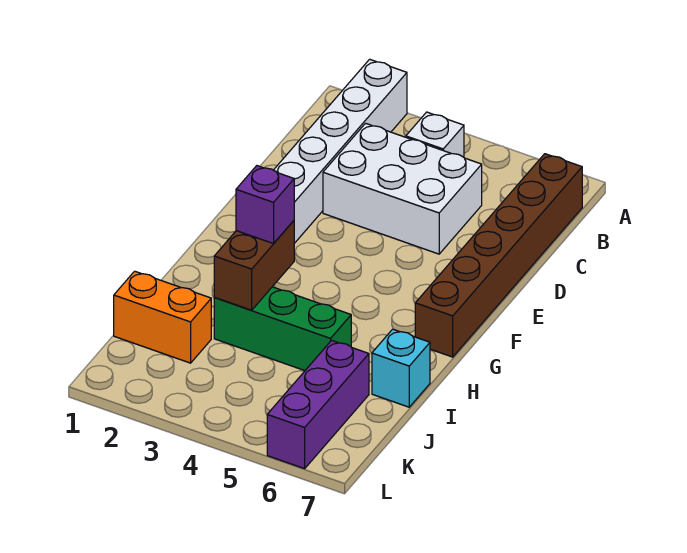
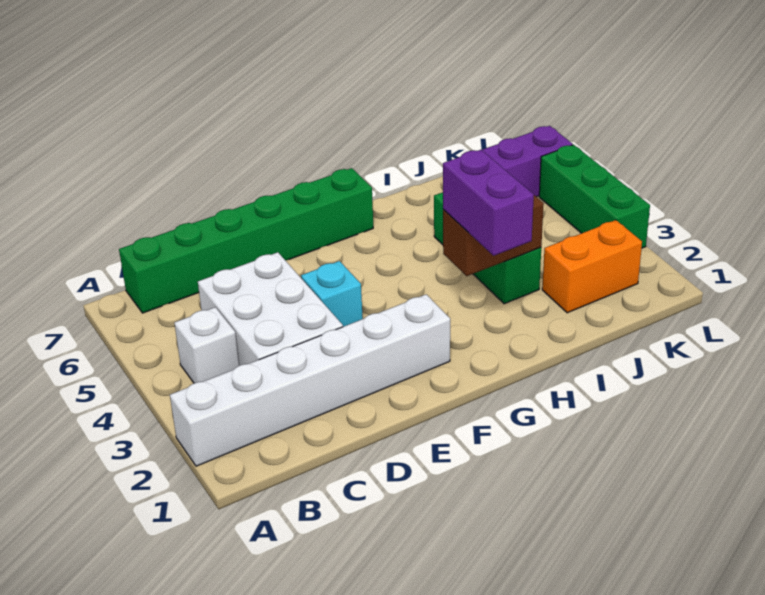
brown brick B7:G7 level 1 -> green brick B7:G7 level 1
purple brick H3 level 3 -> purple brick H2:H3 level 3
cyan brick I7 level 1 -> cyan brick E4 level 1
orange brick J1:J2 level 1 -> orange brick J2:K2 level 1
none -> green brick L3:L5 level 1

